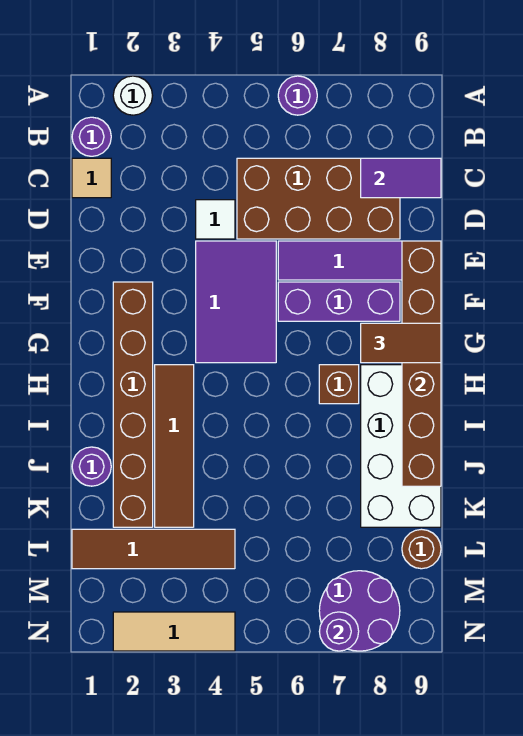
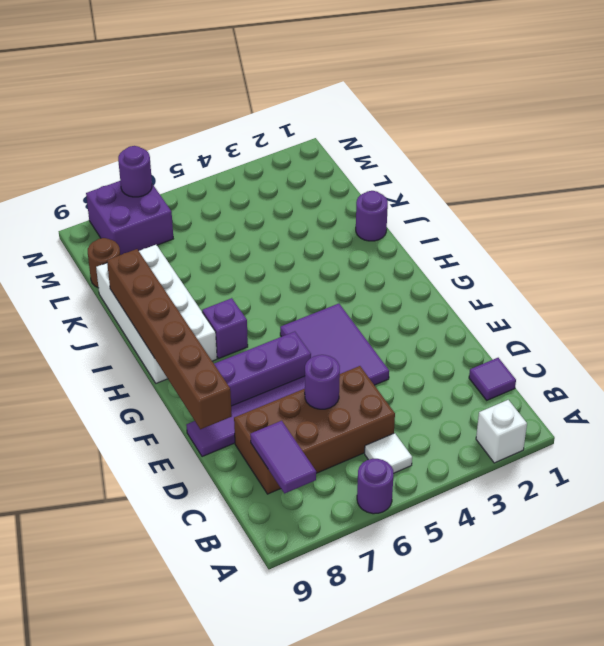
white round brick A2 level 1 -> white brick A2 level 1
purple round brick B1 level 1 -> purple round brick D6 level 2
tan tile C1 level 1 -> purple tile C1 level 1
purple tile C8:C9 level 2 -> purple tile B8:C8 level 2
white tile D4 level 1 -> white tile B5 level 1
brown brick F2:K2 level 1 -> none
brown tile G8:G9 level 3 -> none
brown tile H3:K3 level 1 -> none
brown brick H7 level 1 -> purple brick H7 level 1
brown tile L1:L4 level 1 -> none
purple round brick M7:N8 level 1 -> purple brick M7:N8 level 1
tan tile N2:N4 level 1 -> none

